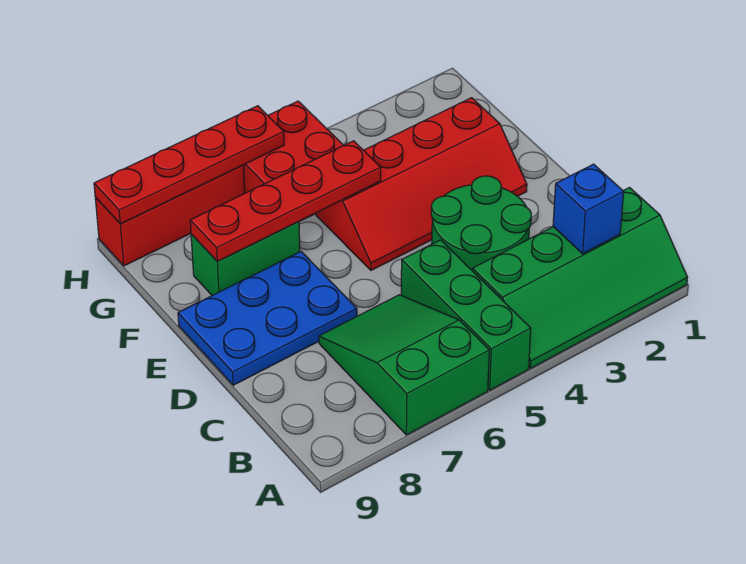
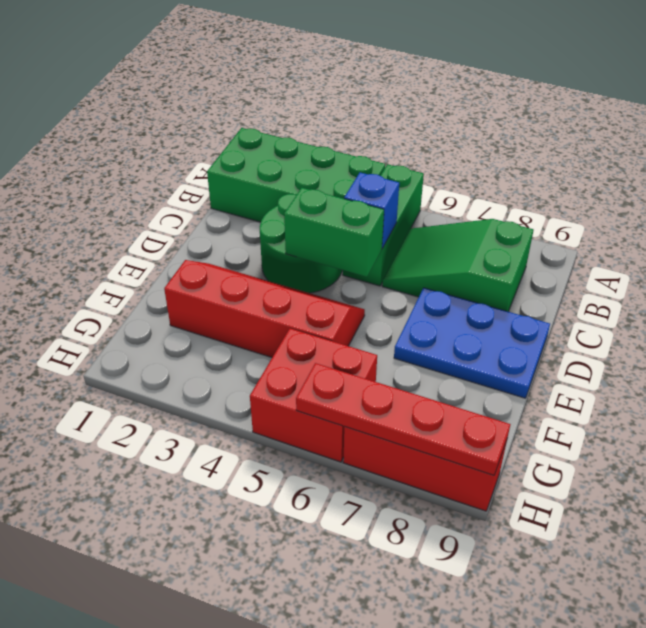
green slope A1:B4 level 1 top B -> green brick A1:B4 level 1
green slope A6:C7 level 1 top A -> green slope B6:C8 level 1 top 8
blue brick B2 level 2 -> blue brick C5 level 2
red plate F5:F8 level 2 -> none
green brick F7:F8 level 1 -> green brick D4:D5 level 2

